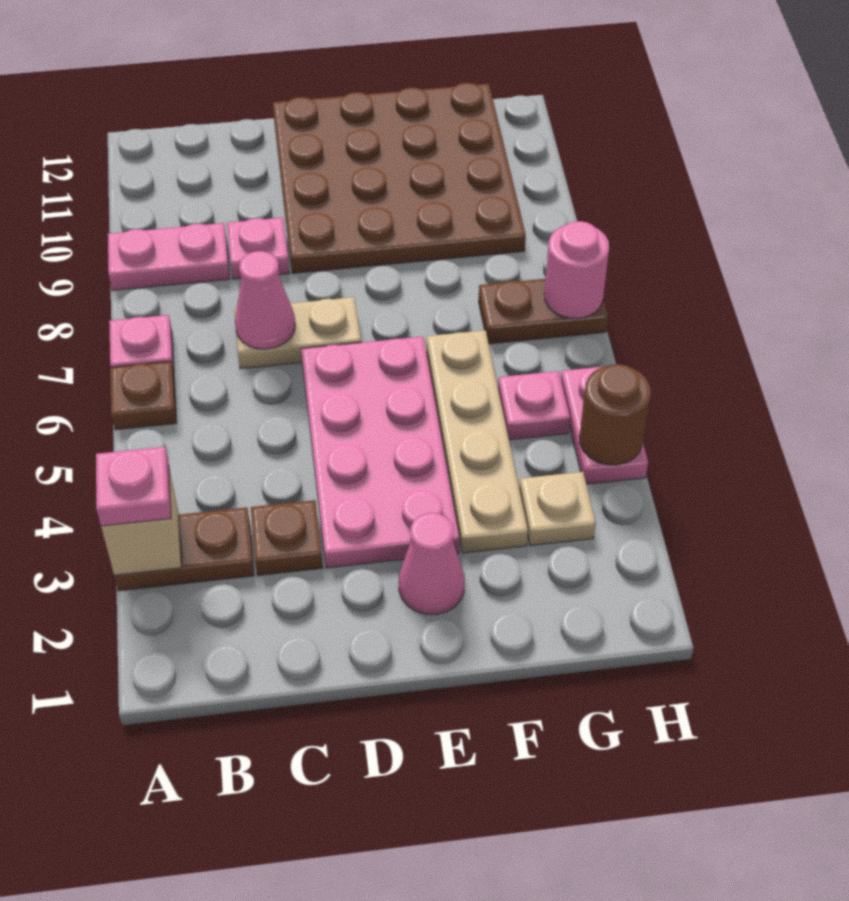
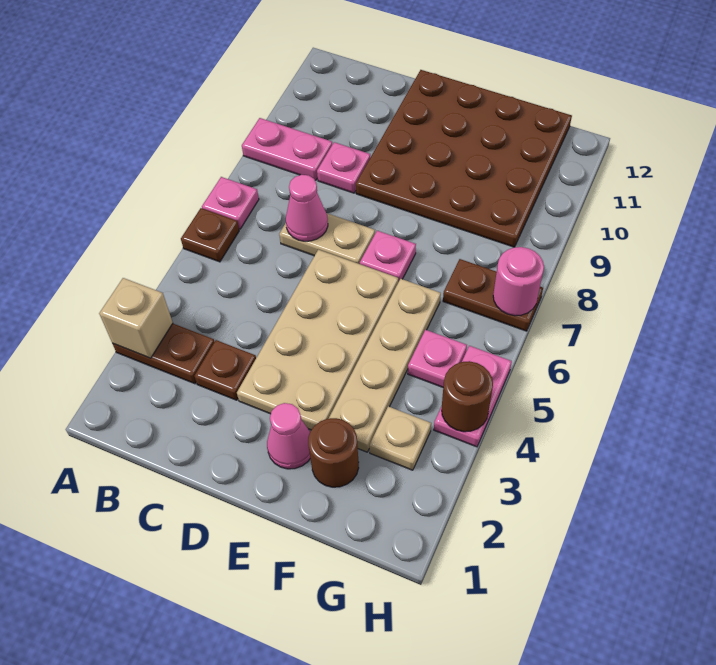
pink plate A3 level 3 -> pink plate E7 level 1
pink plate D3:E6 level 1 -> tan plate D3:E6 level 1
none -> brown round brick F2 level 1

